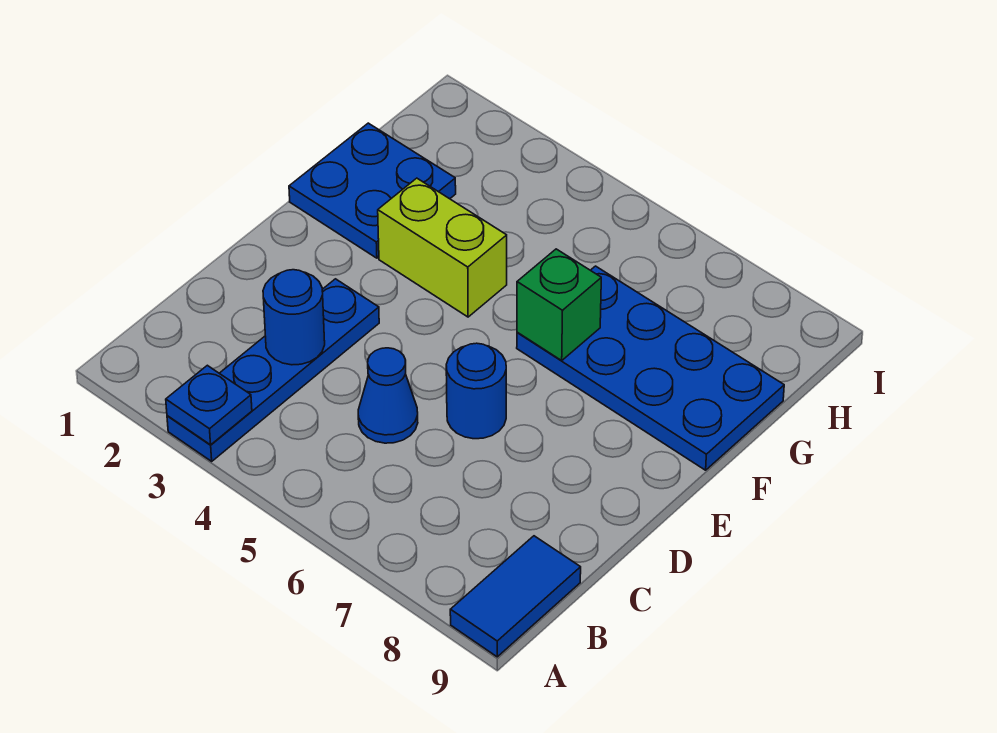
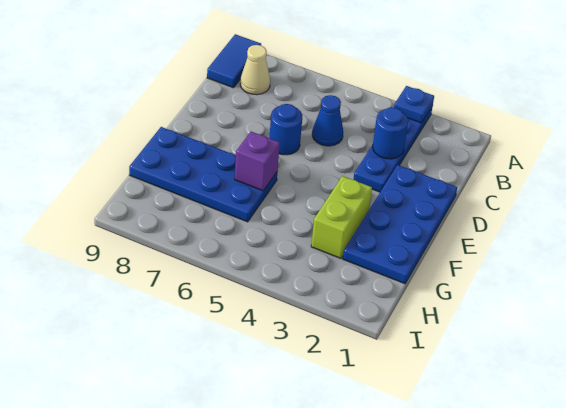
none -> tan cone B8 level 1
blue plate F1:G2 level 1 -> blue plate D1:G2 level 1
lime brick F3:F4 level 1 -> lime brick F3:G3 level 1
green brick F6 level 2 -> purple brick F6 level 2

